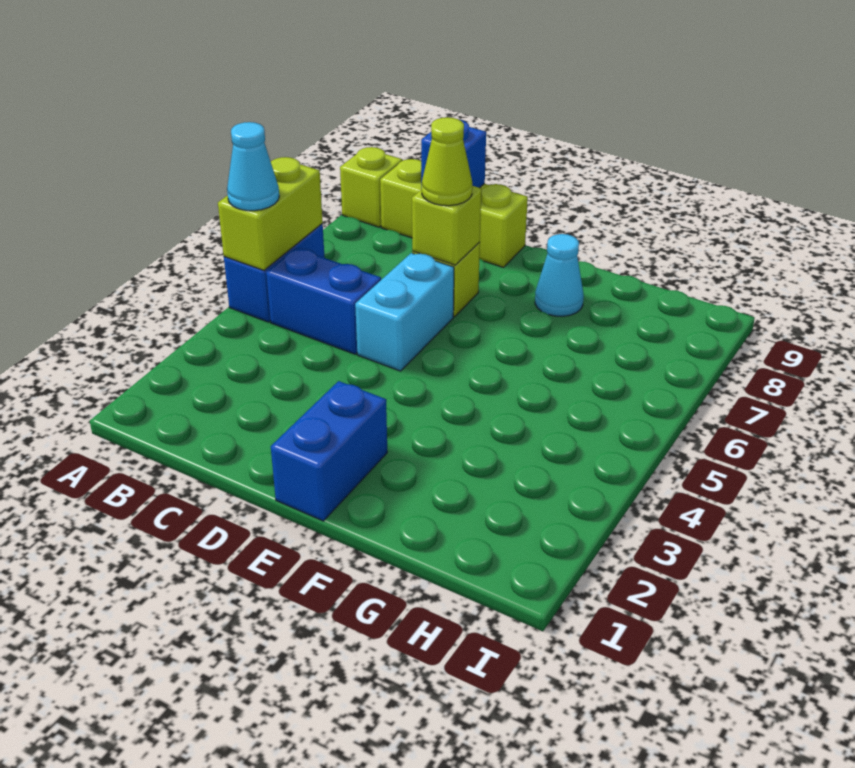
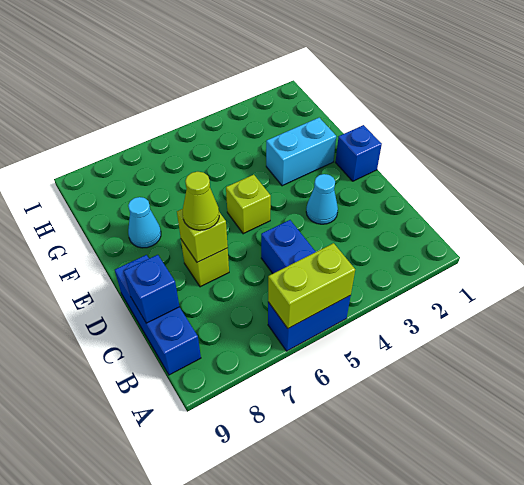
cyan cone A5 level 3 -> cyan cone D3 level 1
lime brick A9 level 1 -> lime brick E5 level 1
lime brick B9:D9 level 1 -> blue brick B9:D9 level 1
cyan brick D5:D6 level 1 -> cyan brick F2:F3 level 1
blue brick E1:E2 level 1 -> blue brick E1 level 1

